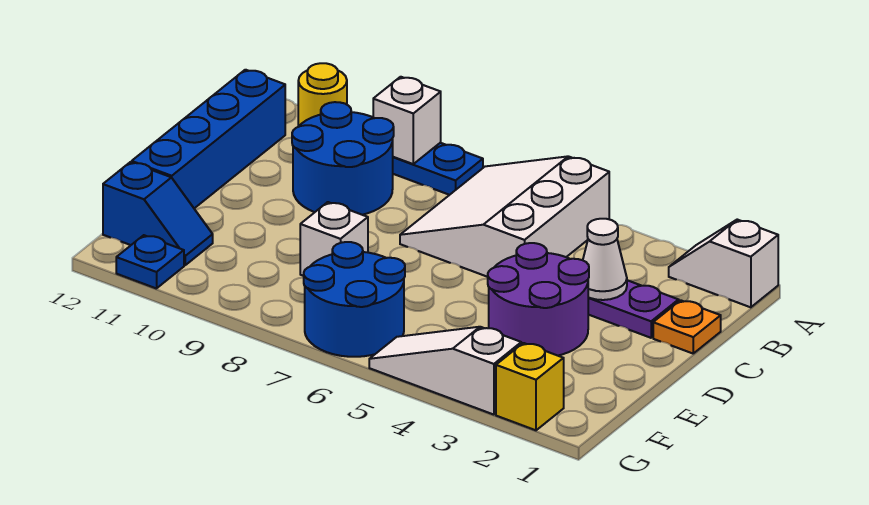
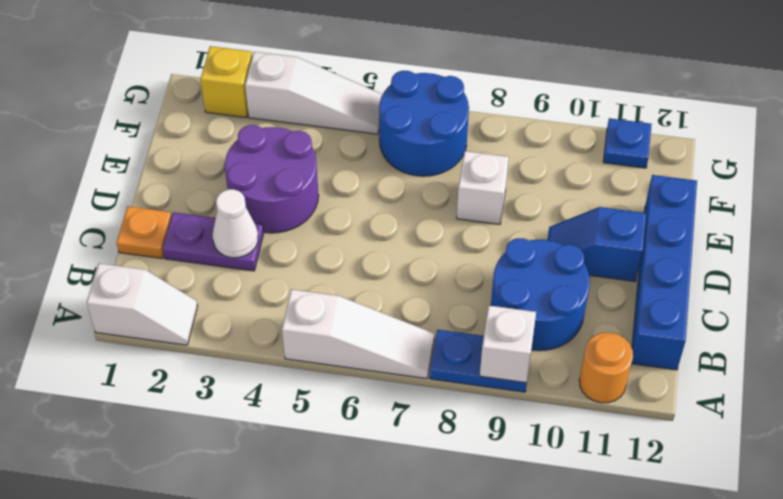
white slope A5:C7 level 1 top 5 -> white slope A5:A7 level 1 top 5
yellow round brick A11 level 1 -> orange round brick A11 level 1
blue slope F11:F12 level 1 top 12 -> blue slope D10:D11 level 1 top 11

